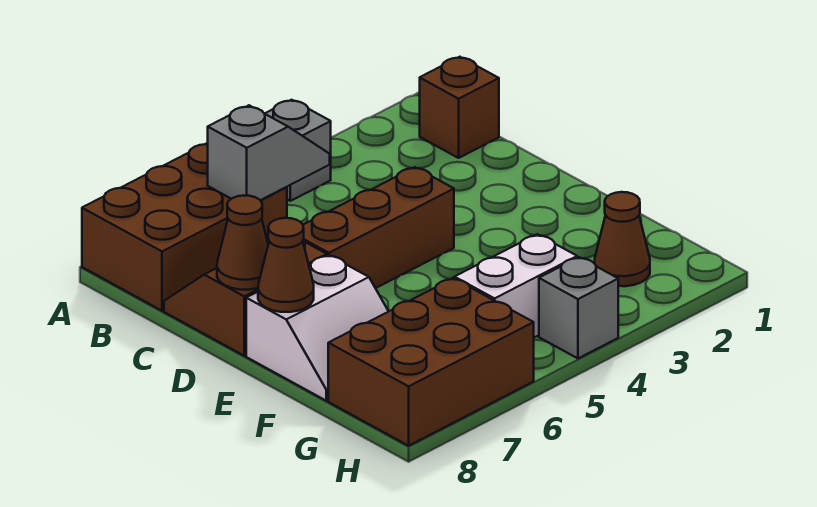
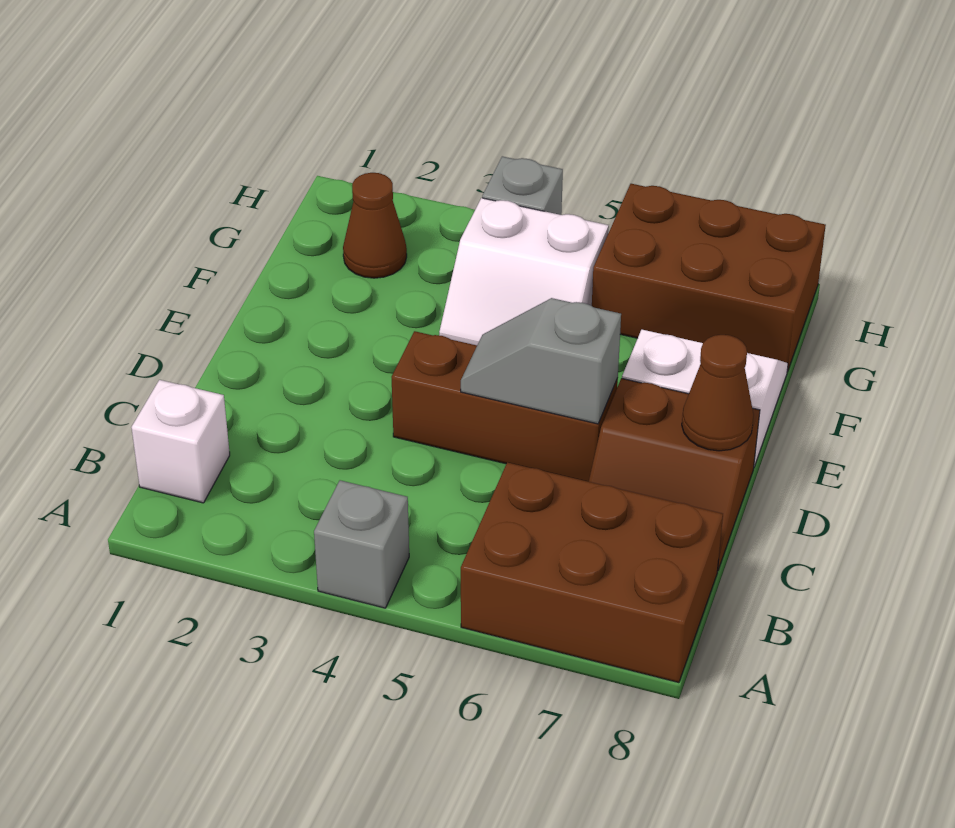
brown brick B1 level 1 -> white brick B1 level 1
grey slope B5:B6 level 2 top 6 -> grey slope D5:D6 level 2 top 6
brown cone E8 level 2 -> none

